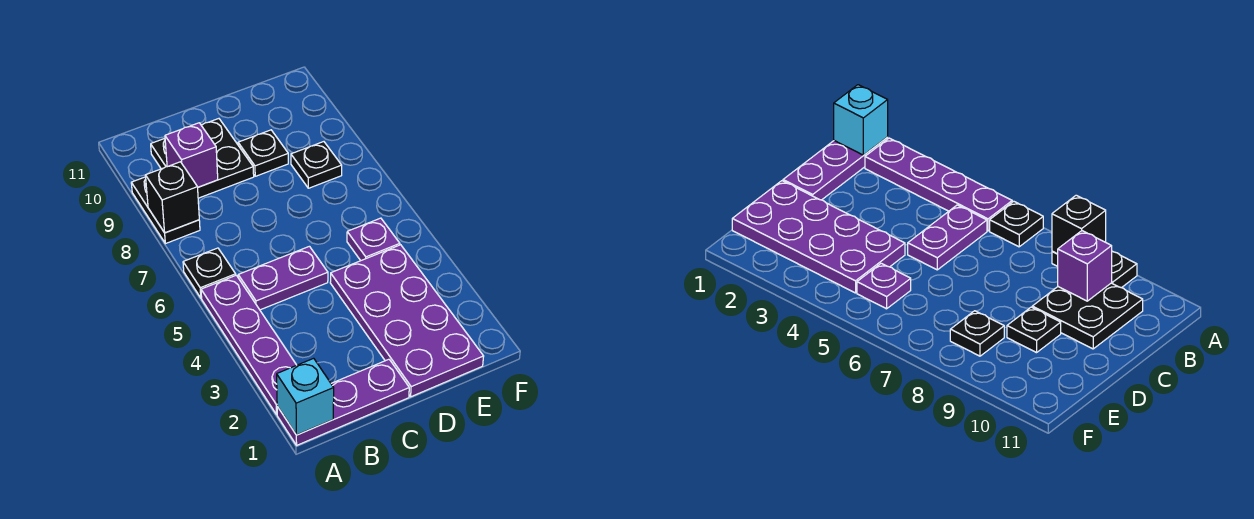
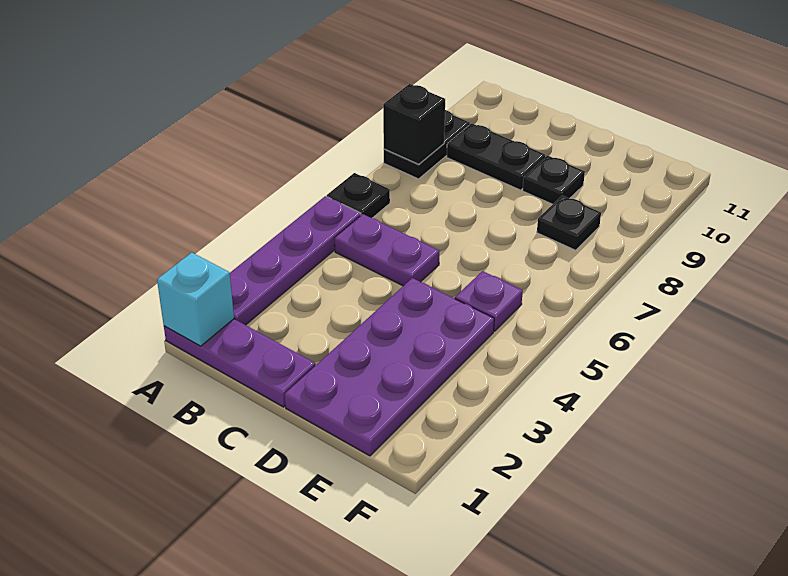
black plate B9:C10 level 1 -> black plate B9:C9 level 1
purple brick B9 level 2 -> none

